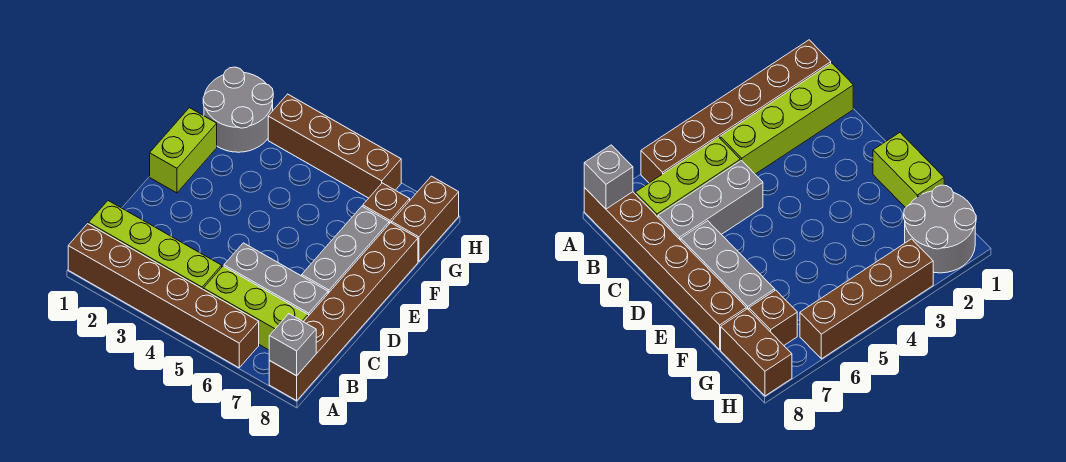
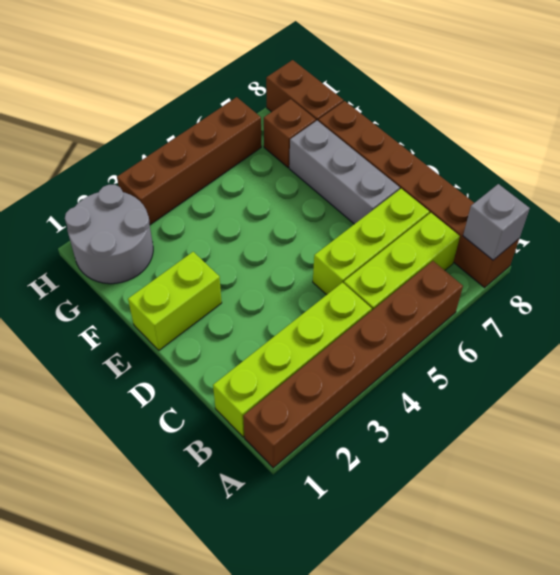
grey brick C5:C7 level 1 -> lime brick C5:C7 level 1
lime brick E1:F1 level 1 -> lime brick E1:E2 level 1

